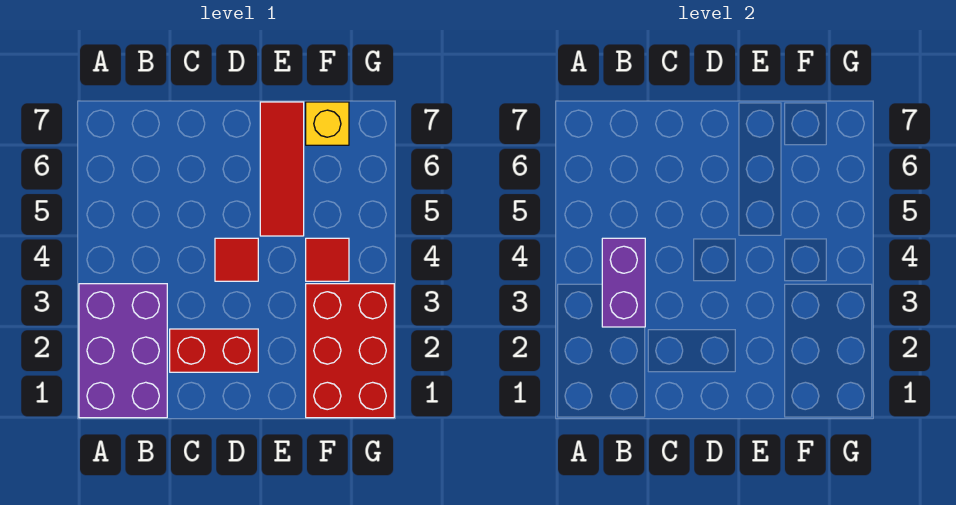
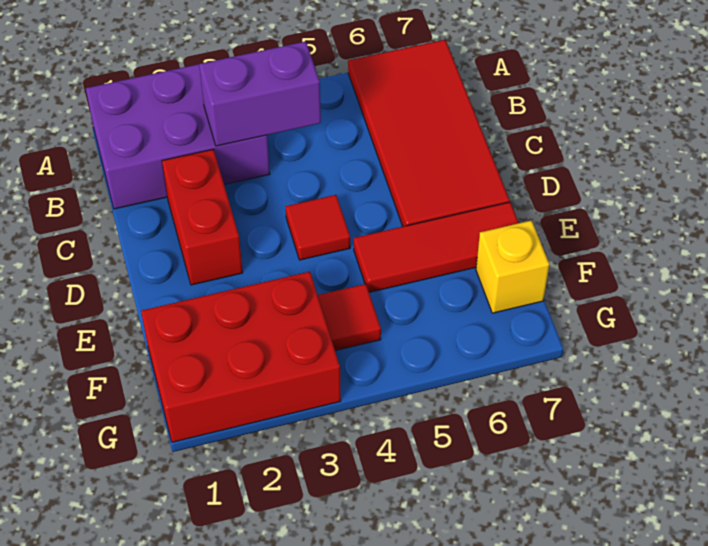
none -> red tile A6:D7 level 1

